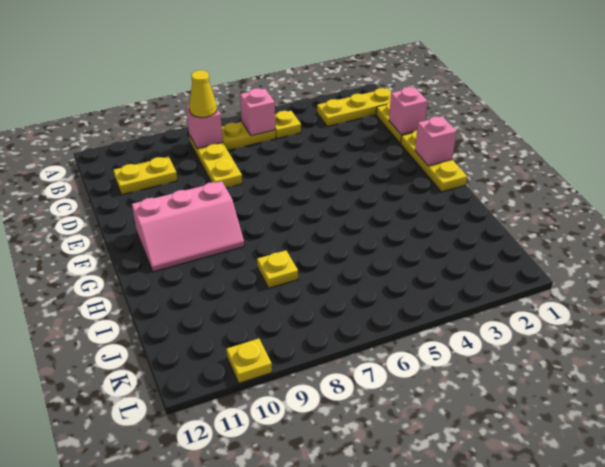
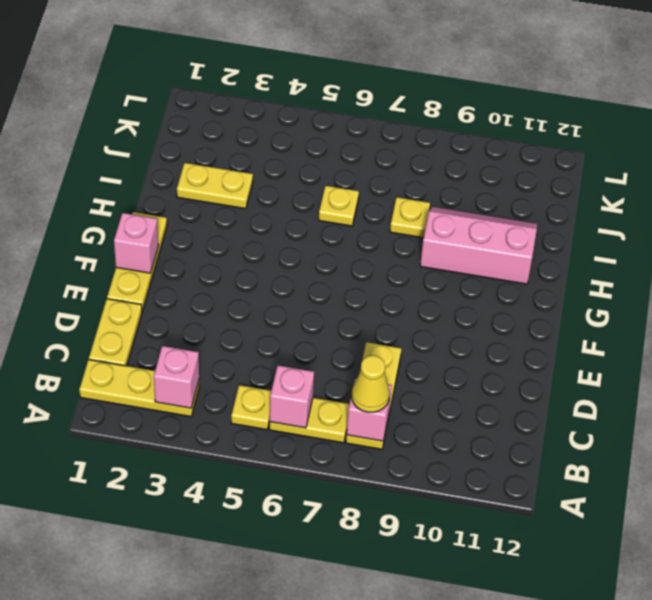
yellow plate C10:C11 level 1 -> yellow plate I2:I3 level 1
pink brick D1 level 2 -> pink brick B3 level 2
pink slope F9:G11 level 1 top F -> pink slope H9:I11 level 1 top H
yellow plate L10 level 1 -> yellow plate I6 level 1

